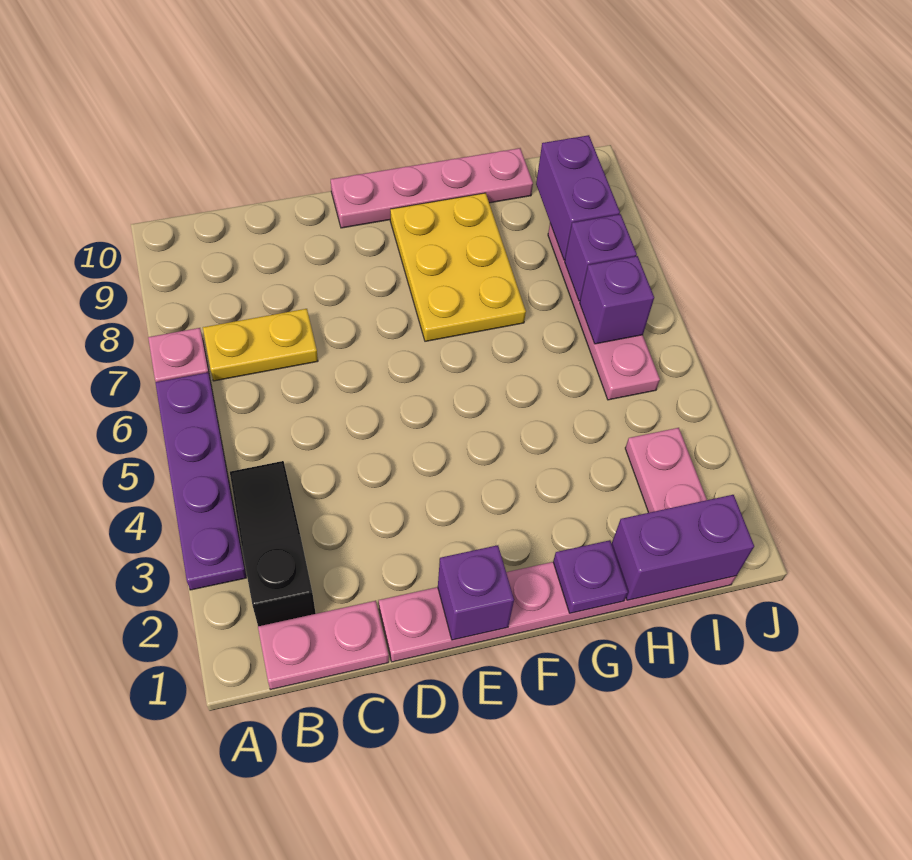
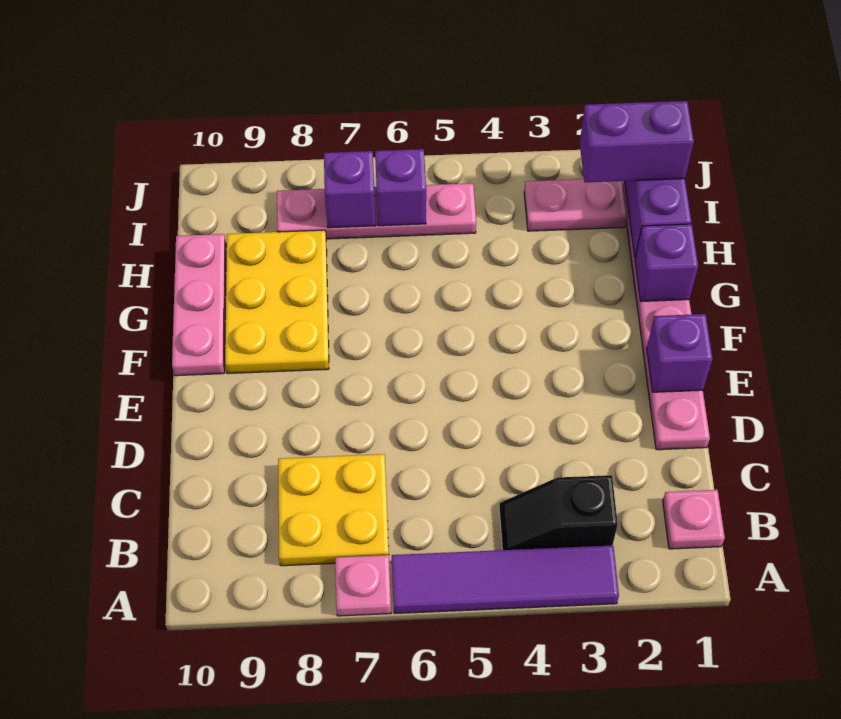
purple plate A3:A6 level 1 -> purple tile A3:A6 level 1
pink plate B1:C1 level 1 -> pink plate B1 level 1
black slope B2:B4 level 1 top 2 -> black slope B3:B4 level 1 top 3
yellow plate B7:C7 level 1 -> yellow plate B7:C8 level 1
pink plate E10:H10 level 1 -> pink plate F10:H10 level 1
yellow plate F7:G9 level 1 -> yellow plate F8:H9 level 1
purple plate G1 level 2 -> purple brick G1 level 2
purple brick I8:I9 level 2 -> purple brick I1:I2 level 3

